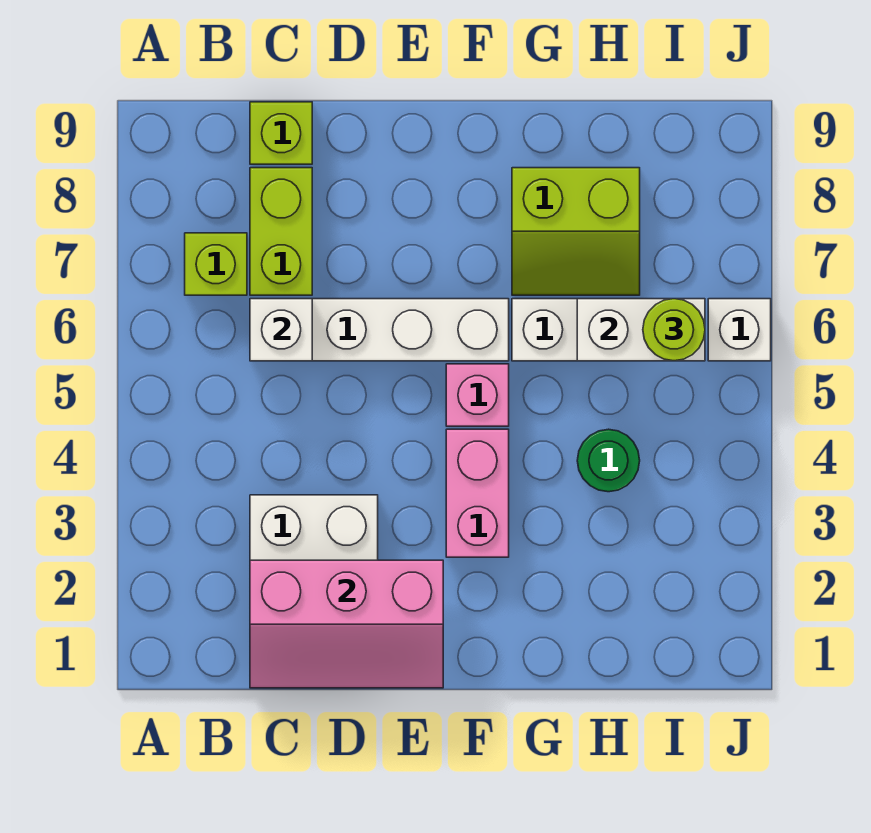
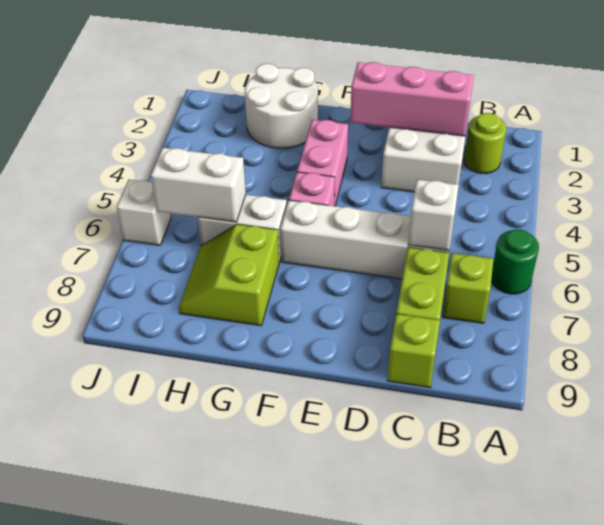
none -> white round brick G1:H2 level 1
lime slope G7:H8 level 1 top 8 -> lime slope G7:H8 level 1 top G
green round brick H4 level 1 -> green round brick A6 level 1
lime round brick I6 level 3 -> lime round brick B2 level 1

